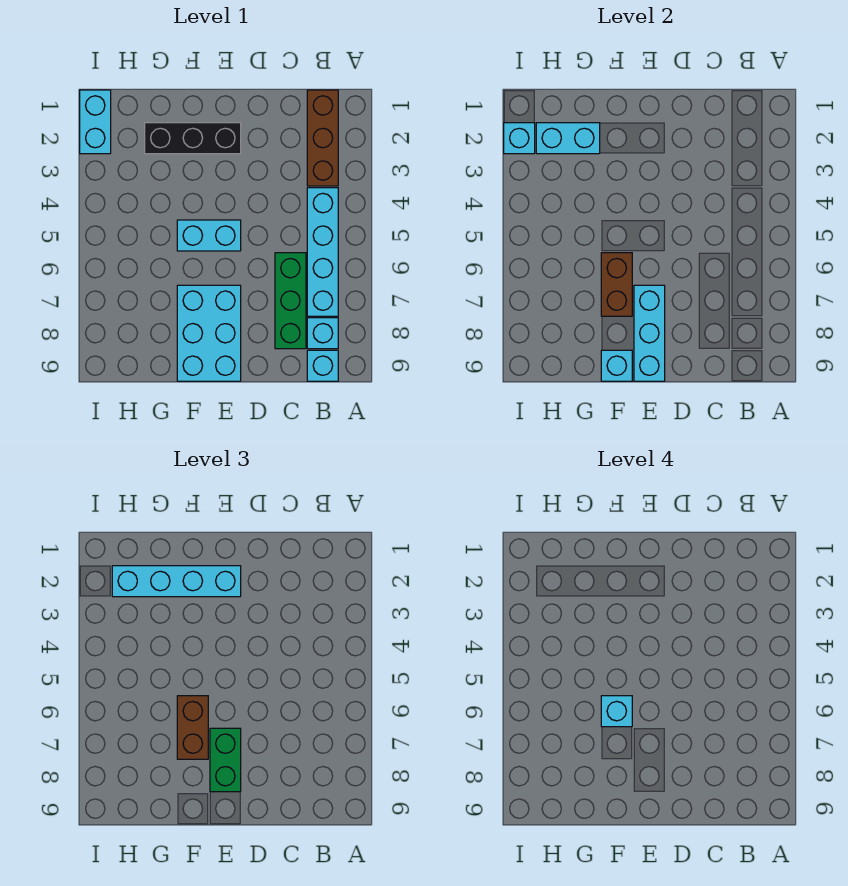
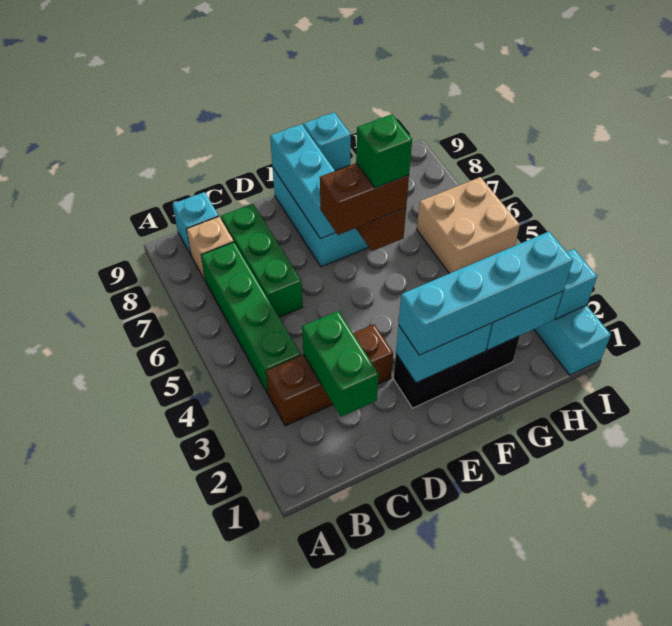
brown brick B1:B3 level 1 -> brown brick B3:D3 level 1
cyan brick B4:B7 level 1 -> green brick B4:B7 level 1
cyan brick B8 level 1 -> tan brick B8 level 1
cyan brick E5:F5 level 1 -> cyan brick E2:F2 level 2
green brick E7:E8 level 3 -> green brick C2:C3 level 2
brown brick F6:F7 level 3 -> brown brick E6:F6 level 3
cyan brick F6 level 4 -> green brick F6 level 4
none -> tan brick H5:I6 level 1

